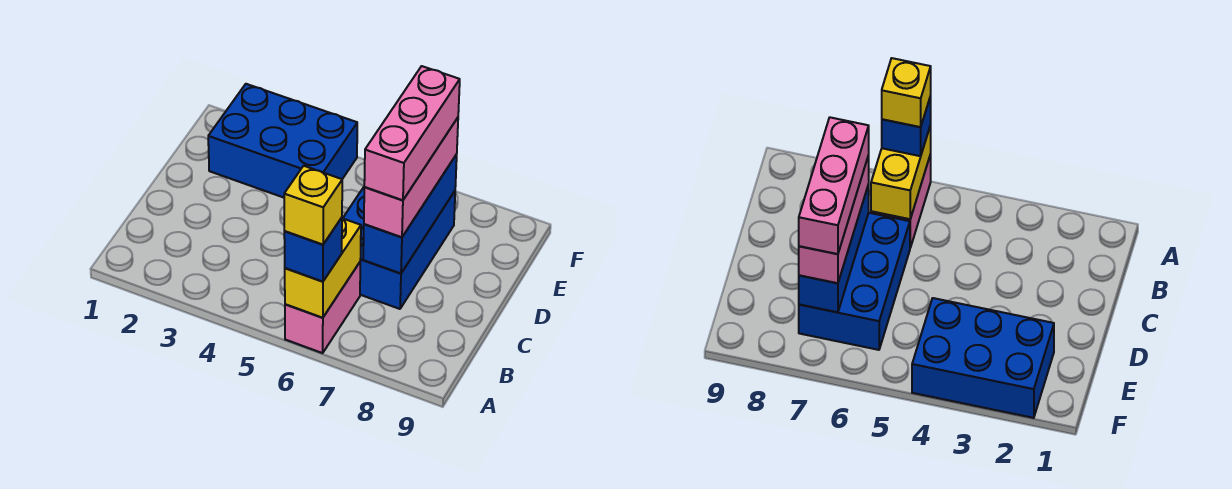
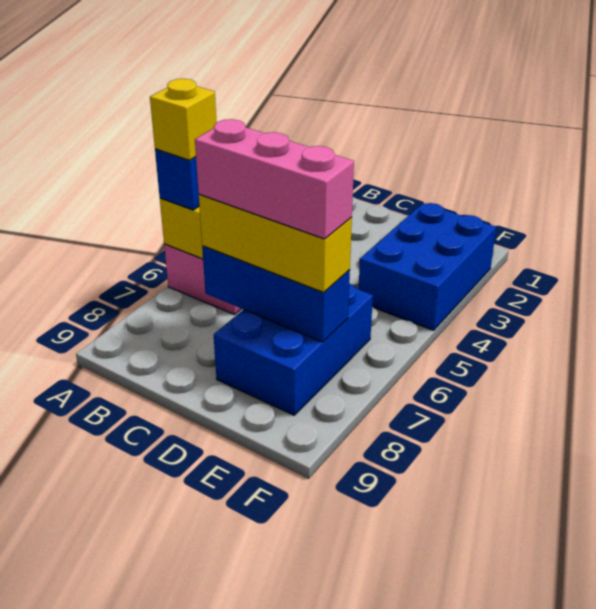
blue brick C6:E7 level 1 -> blue brick D6:E8 level 1
pink brick C7:E7 level 3 -> yellow brick C7:E7 level 3

